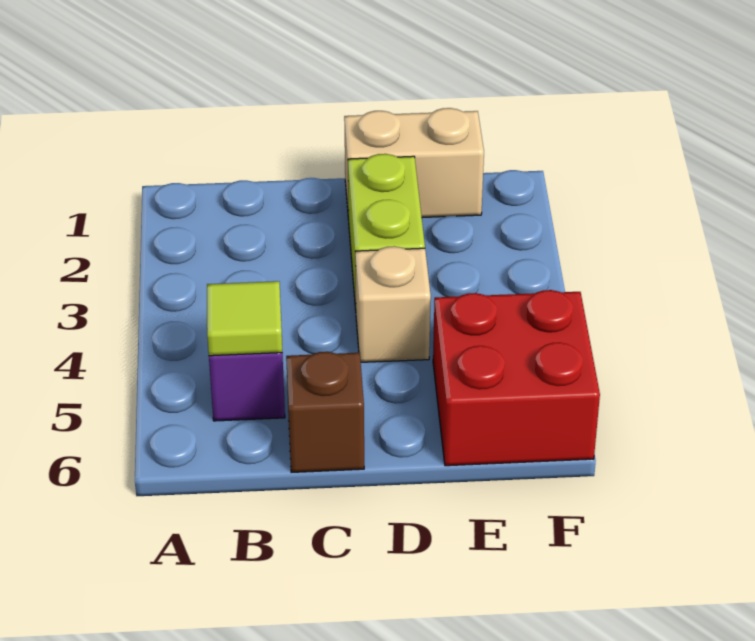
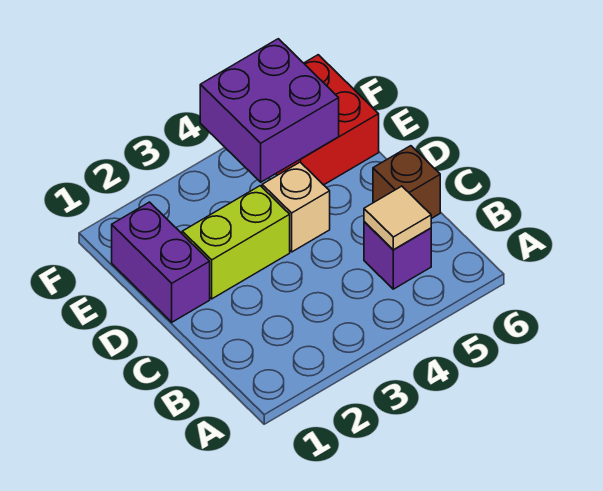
lime tile B5 level 2 -> tan tile B5 level 2
tan brick D1:E1 level 1 -> purple brick D1:E1 level 1
none -> purple brick E4:F5 level 2

